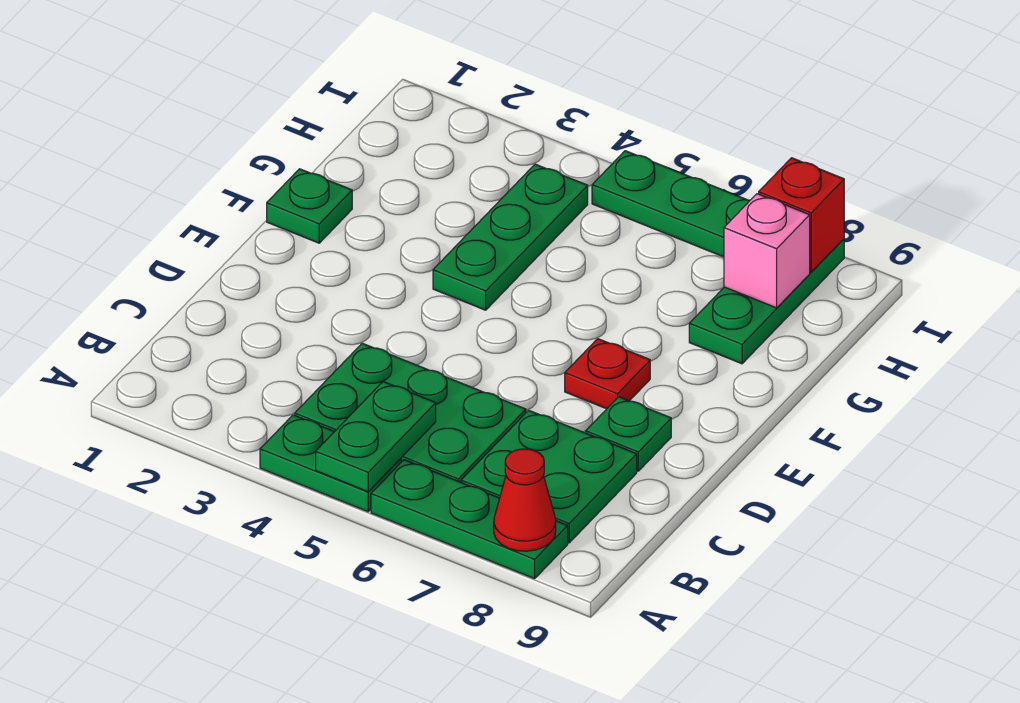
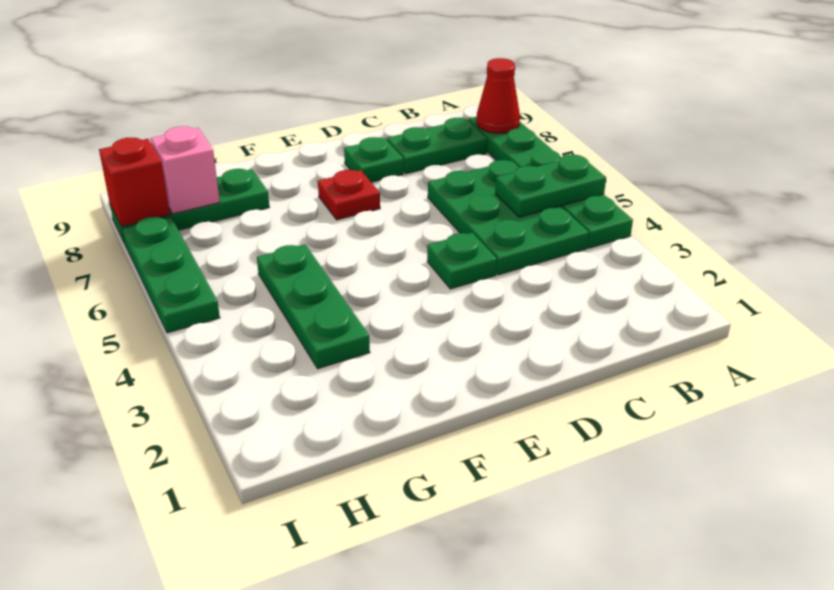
green plate B7:C8 level 1 -> green plate B8:C8 level 1
green plate F1 level 1 -> green plate D4 level 1
green plate F4:H4 level 1 -> green plate G3:G5 level 1

